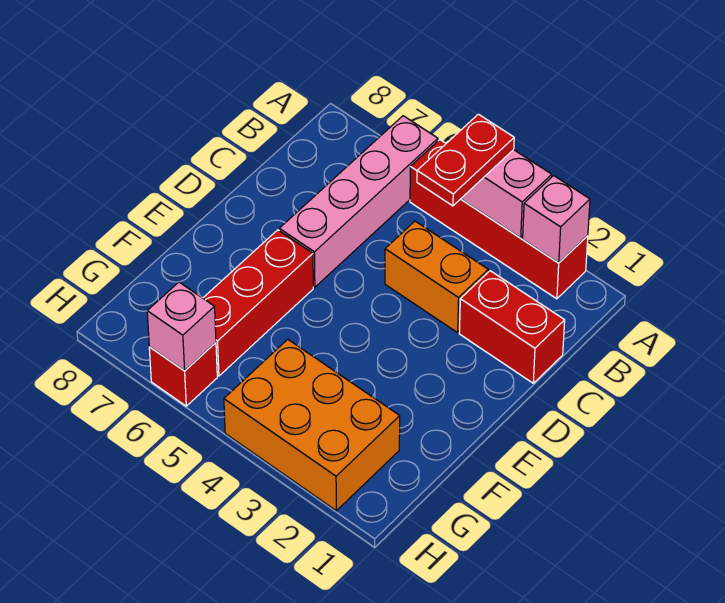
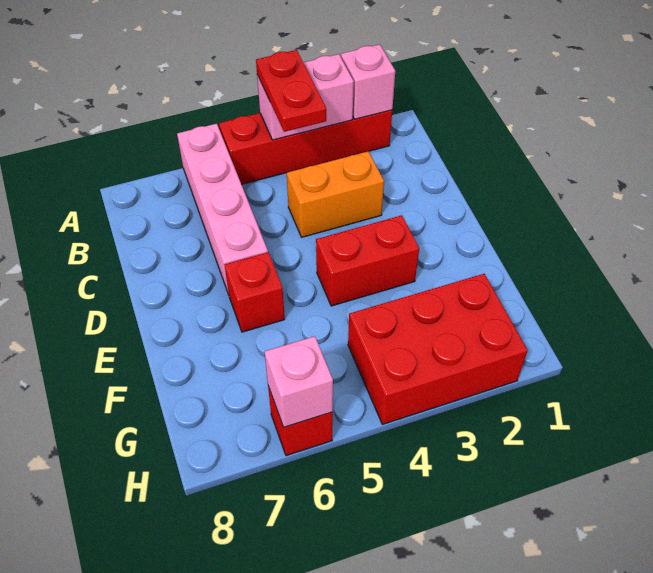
red brick C1:C2 level 1 -> red brick E3:E4 level 1
red brick E6:G6 level 1 -> red brick E6 level 1
orange brick G2:H4 level 1 -> red brick G2:H4 level 1

